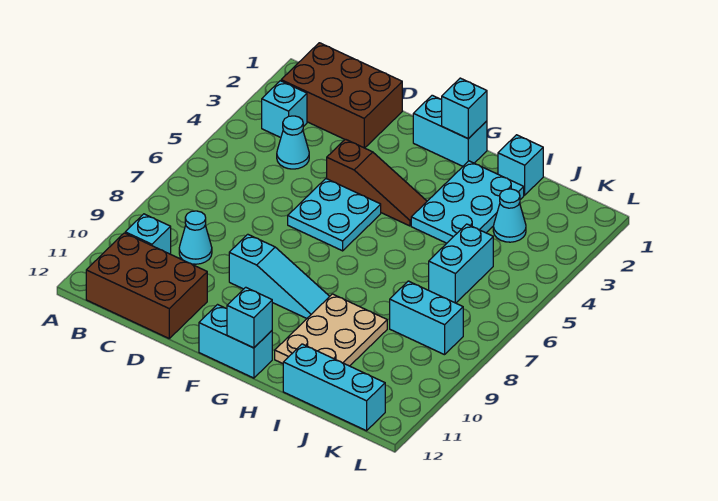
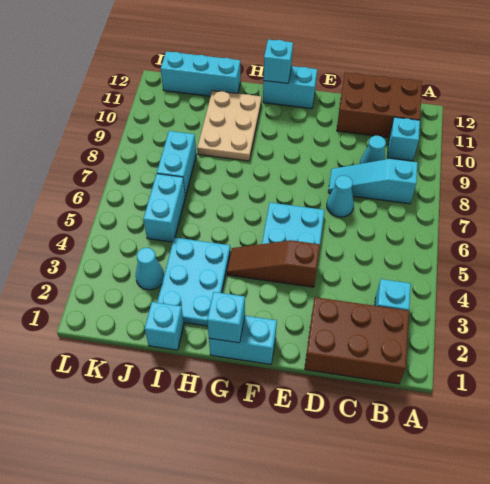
cyan cone C4 level 1 -> cyan cone D7 level 1
cyan slope E9:G9 level 1 top E -> cyan slope B8:D8 level 1 top B
cyan brick J8:K8 level 1 -> cyan brick J7:J8 level 1

